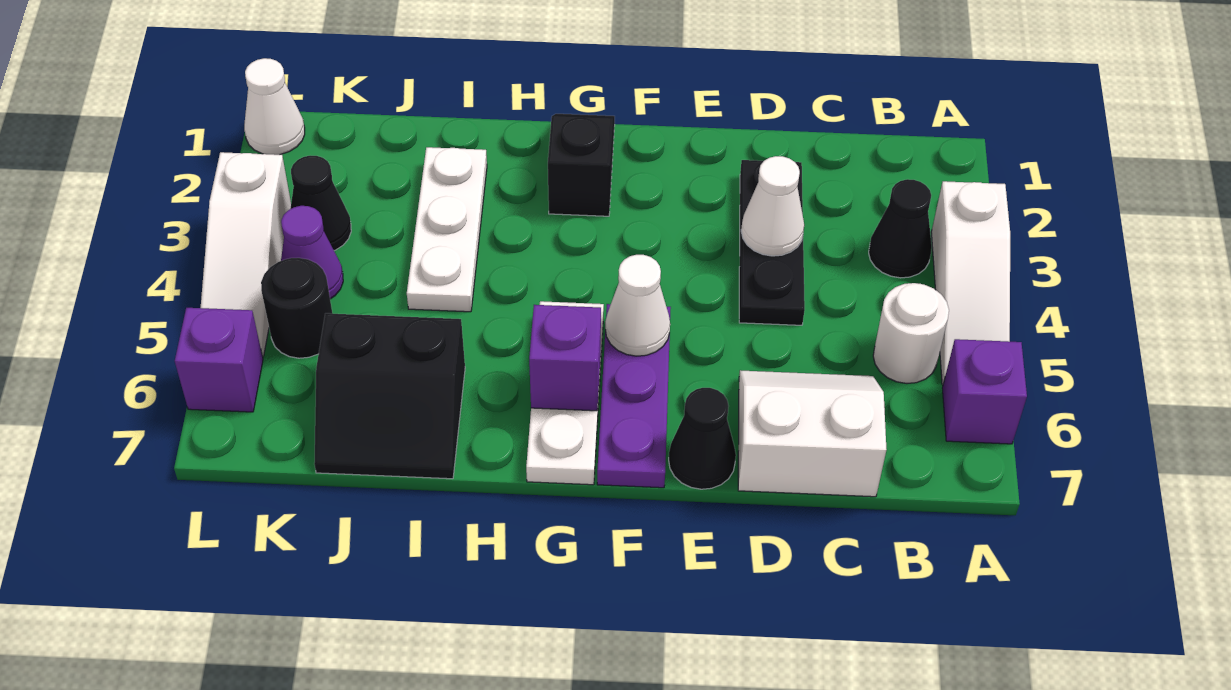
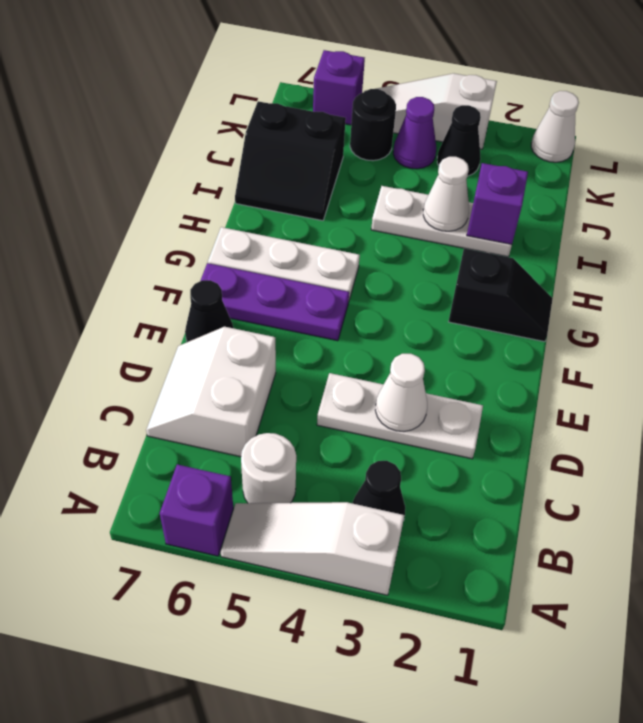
white slope C6:D7 level 1 top 7 -> white slope C6:D7 level 1 top 6
black plate D2:D4 level 1 -> white plate D2:D4 level 1
white cone F5 level 2 -> white cone I3 level 2
purple brick G6 level 2 -> purple brick I2 level 2
black slope I6:J7 level 1 top 6 -> black slope I6:J7 level 1 top J

